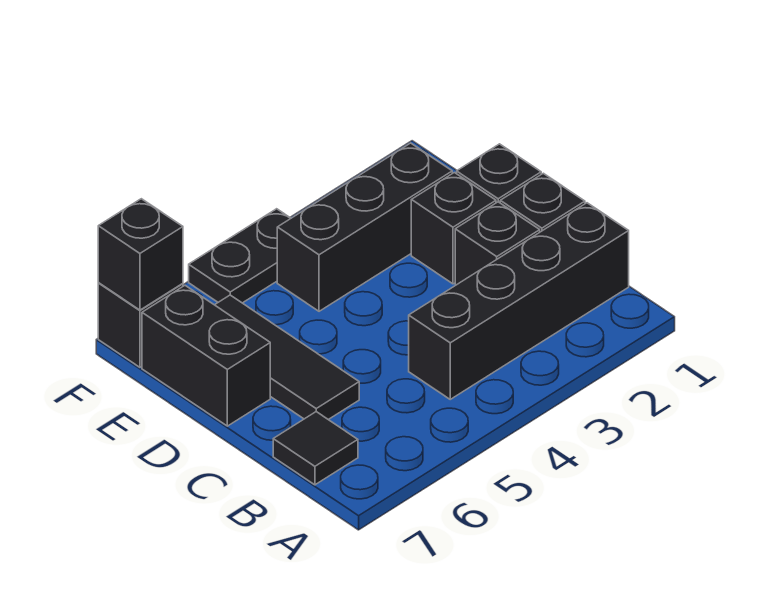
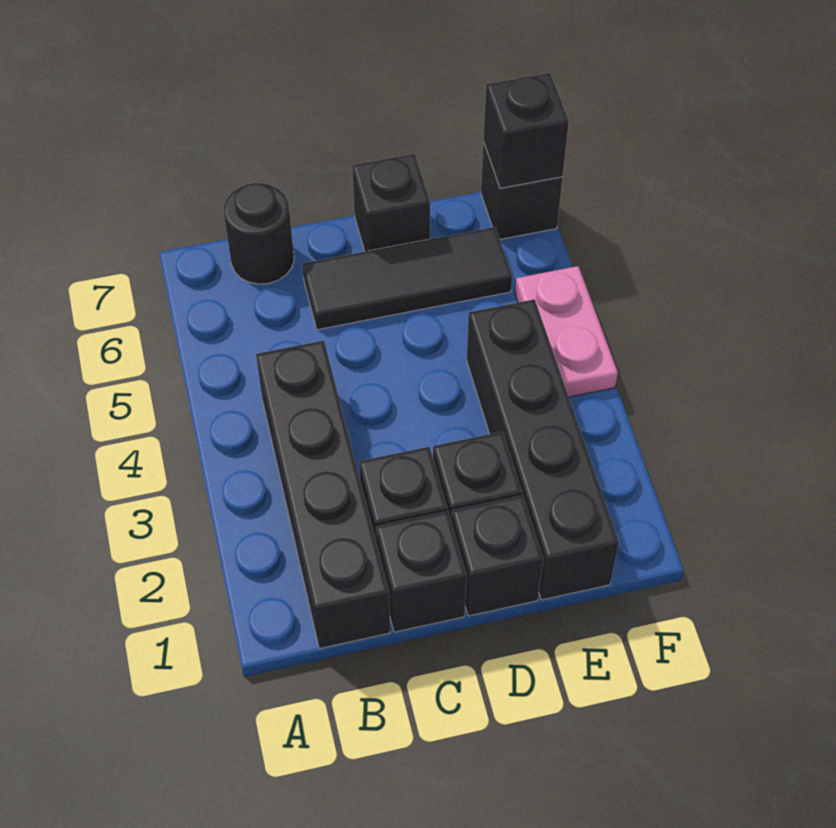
black tile B7 level 1 -> black round brick B7 level 1
black brick D7:E7 level 1 -> black brick D7 level 1
black brick E2:E4 level 1 -> black brick E1:E4 level 1
black plate F4:F5 level 1 -> pink plate F4:F5 level 1

